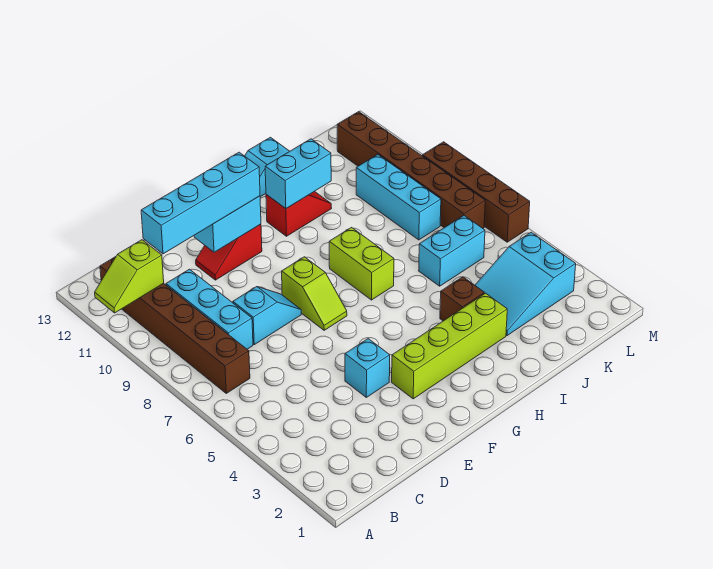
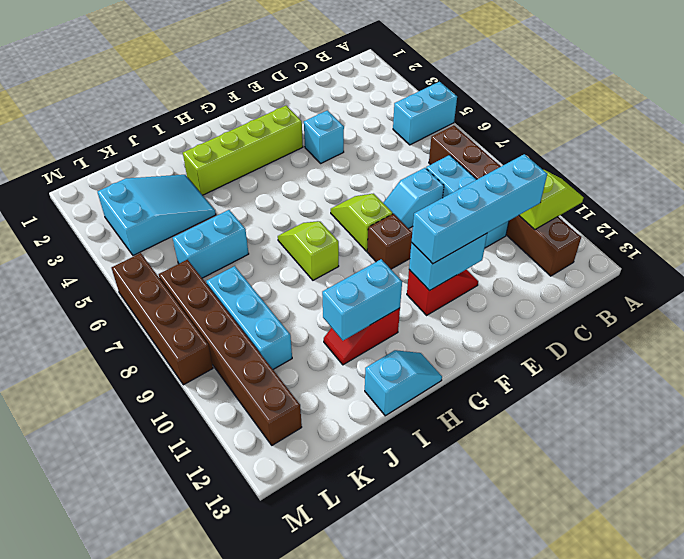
none -> cyan brick A5:B5 level 1
lime brick H7:H8 level 1 -> lime slope H7:H8 level 1 top 8
brown brick I4 level 1 -> brown brick F9 level 1

